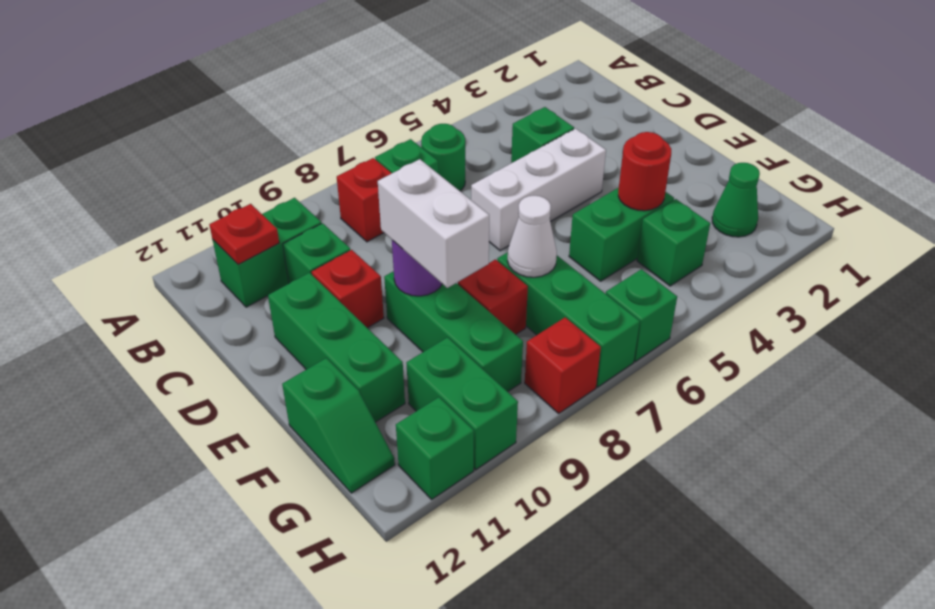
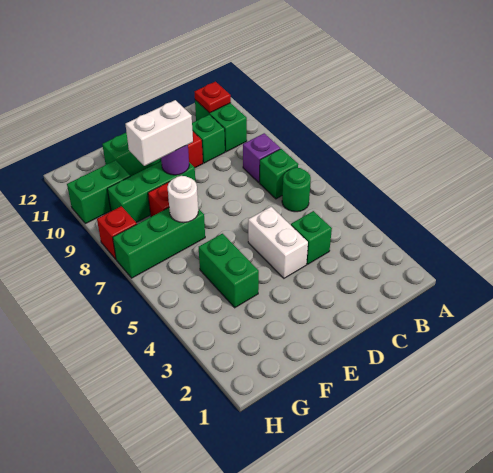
red brick B8 level 1 -> purple brick B8 level 1
white brick D4:D6 level 1 -> white brick D4:D5 level 1
red round brick F4 level 2 -> none
white cone F7 level 2 -> white round brick F7 level 2
green slope F12:G12 level 1 top F -> none
green cone G2 level 1 -> none
green brick G4 level 1 -> none
green brick H6 level 1 -> none
green brick H11 level 1 -> none

